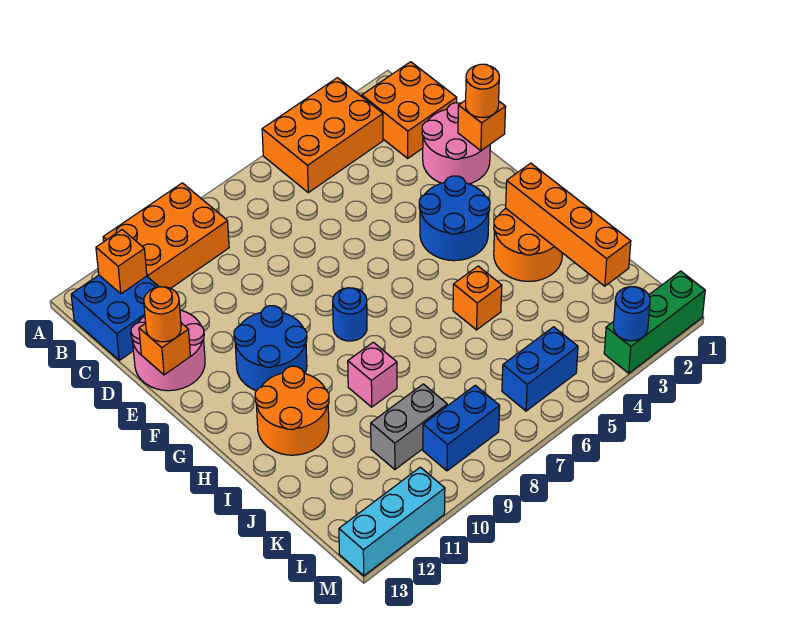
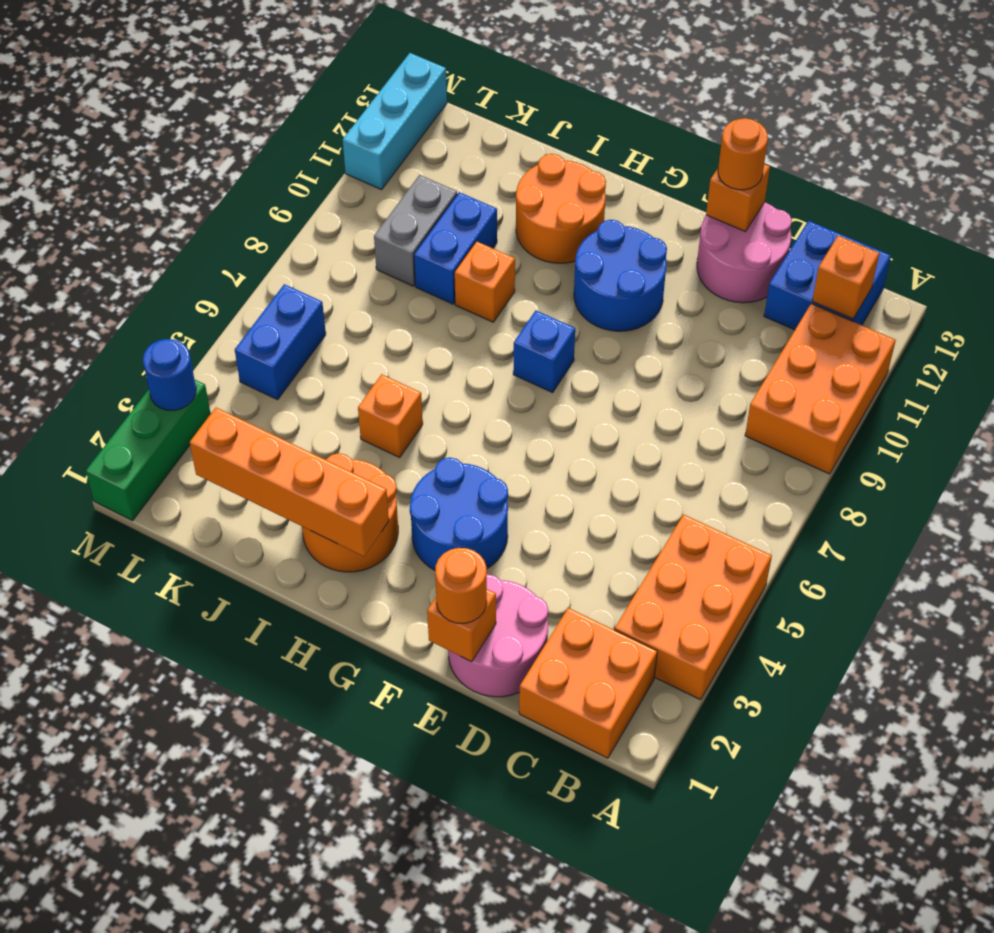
blue round brick G8 level 1 -> blue brick G8 level 1
pink brick I9 level 1 -> orange brick I9 level 1
blue brick L8:L9 level 1 -> blue brick J9:J10 level 1

